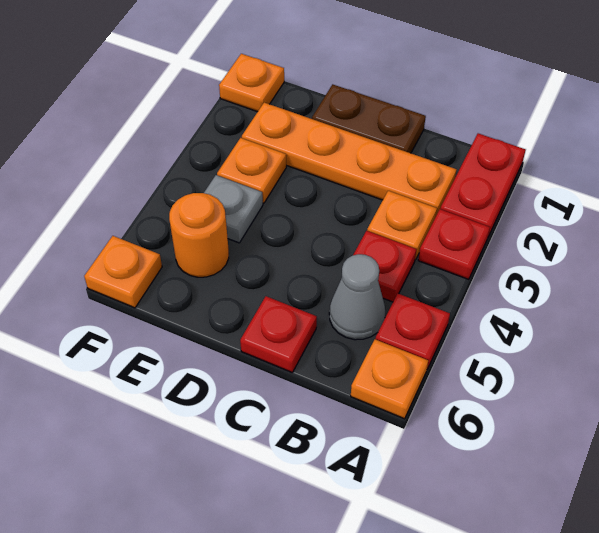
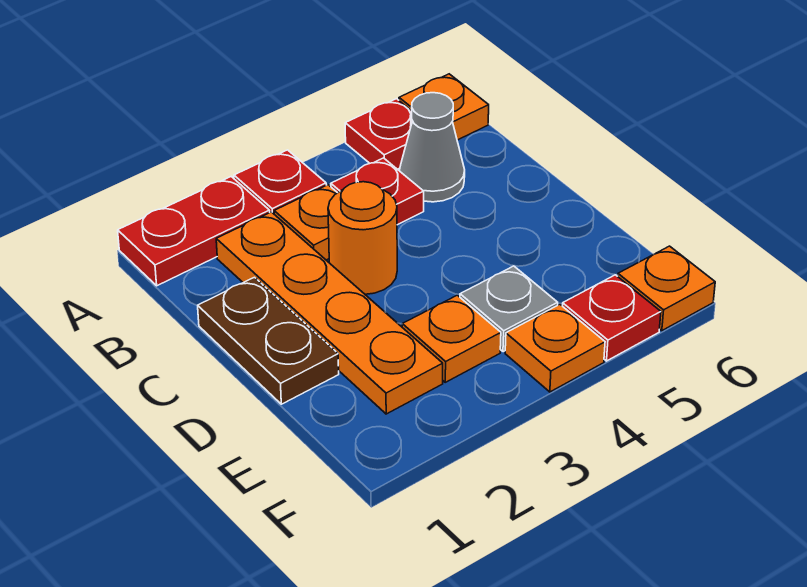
red plate C6 level 1 -> red plate F5 level 1
orange round brick E5 level 1 -> orange round brick C3 level 1
orange plate F1 level 1 -> orange plate F4 level 1

